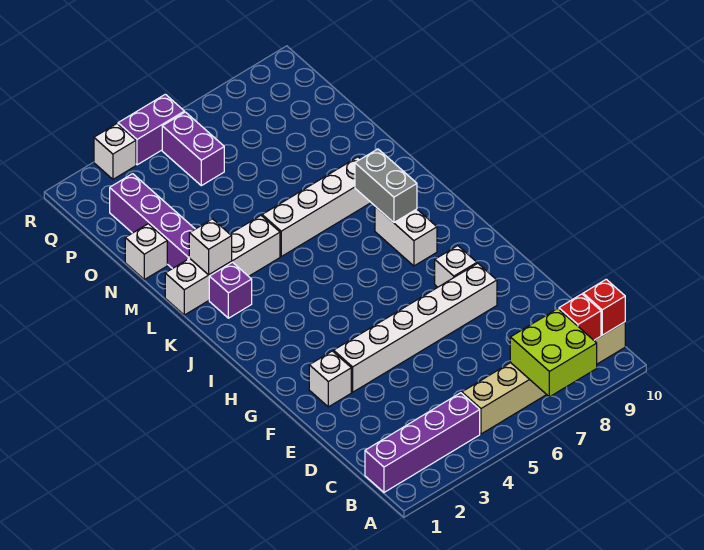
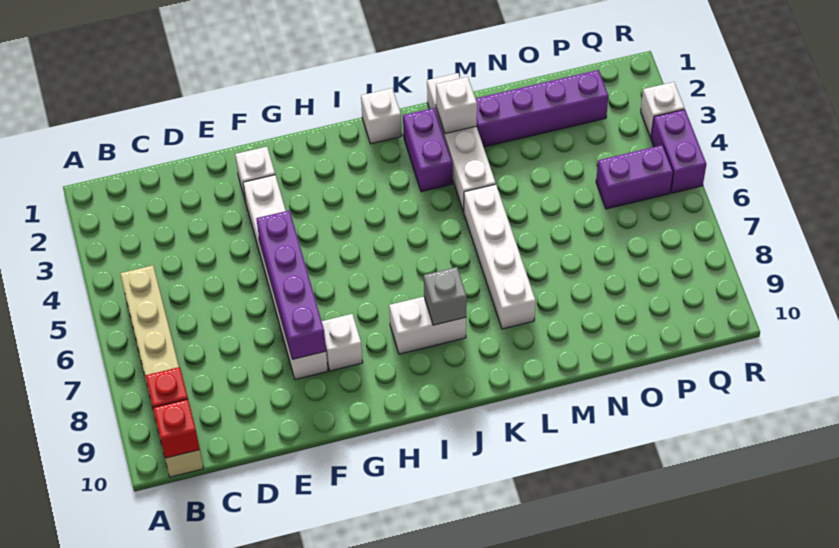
lime brick A7:B8 level 2 -> none
purple brick B1:B4 level 1 -> purple brick F5:F8 level 2
grey brick J8:K8 level 2 -> grey brick J8 level 2
purple brick K2 level 1 -> purple brick K2:K3 level 1
white brick N1 level 1 -> white brick J1 level 1

